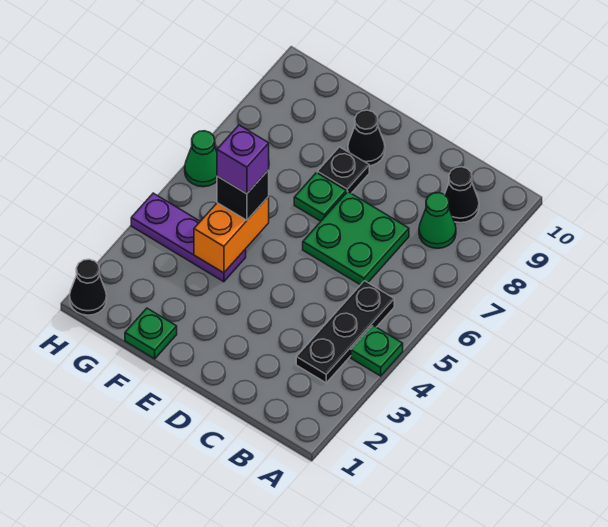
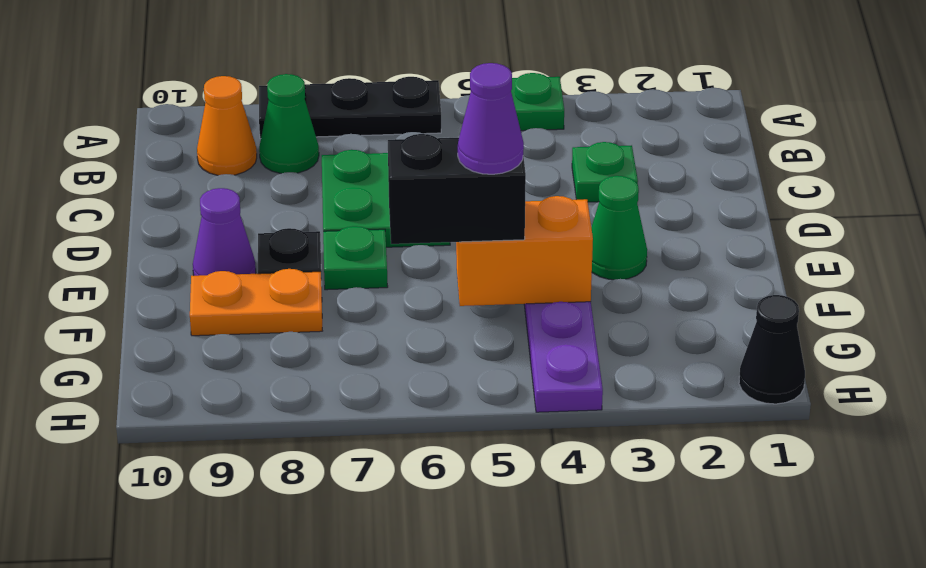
black plate B3:B5 level 1 -> black plate A6:A8 level 1
black cone B9 level 1 -> orange cone B9 level 1
black cone E9 level 1 -> purple cone E9 level 1
green plate F1 level 1 -> green plate C3 level 1
black brick F5 level 3 -> black brick F5:F6 level 3
purple brick F5 level 4 -> purple cone F5 level 4
none -> orange plate F8:F9 level 1
green cone H6 level 1 -> green cone E3 level 1

